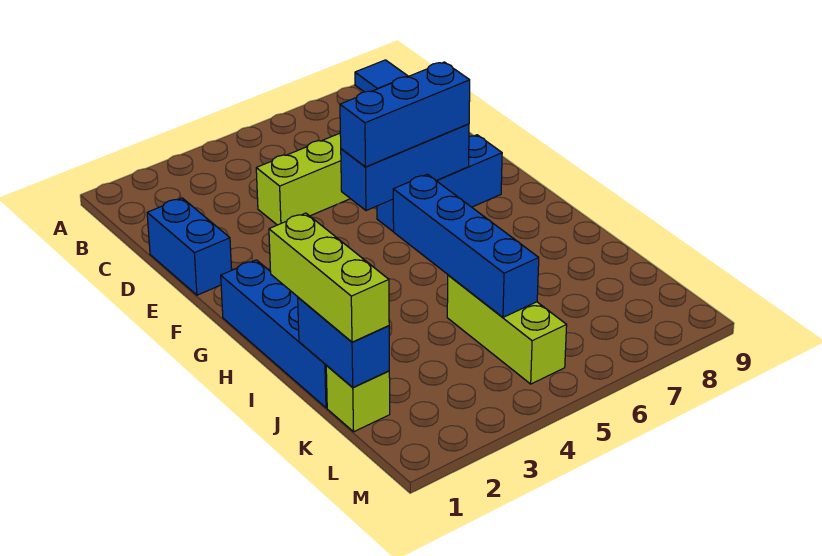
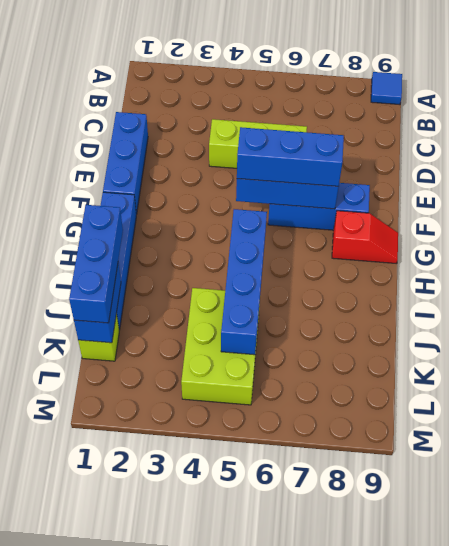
blue brick D1:E1 level 1 -> blue brick D1:F1 level 1
none -> red slope G8:G9 level 1 top 8
lime brick I1:K1 level 3 -> blue brick I1:K1 level 3
lime brick J5:L5 level 1 -> lime brick J4:L5 level 1

